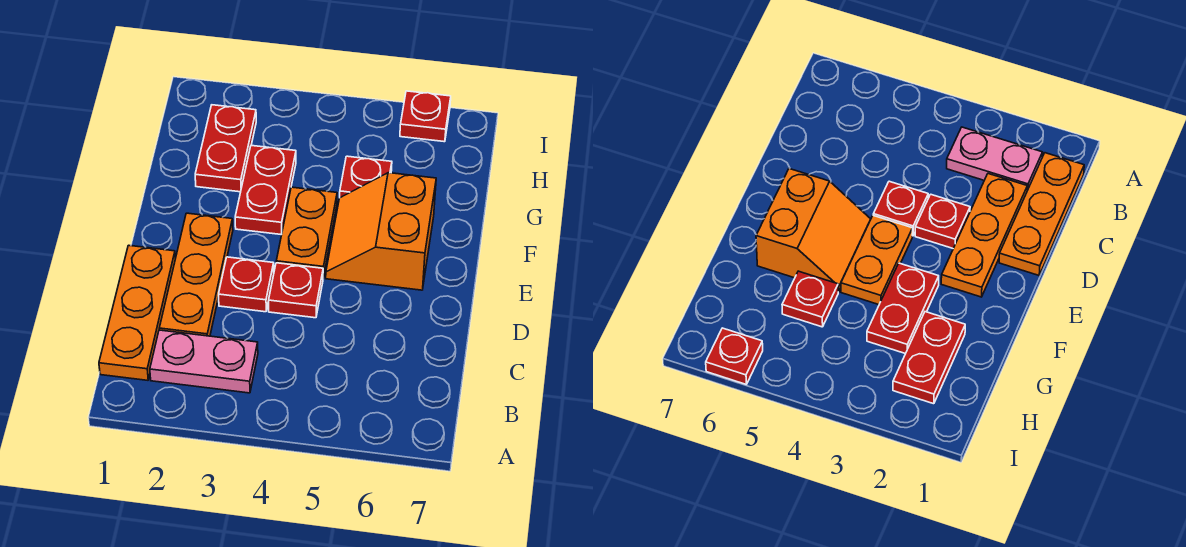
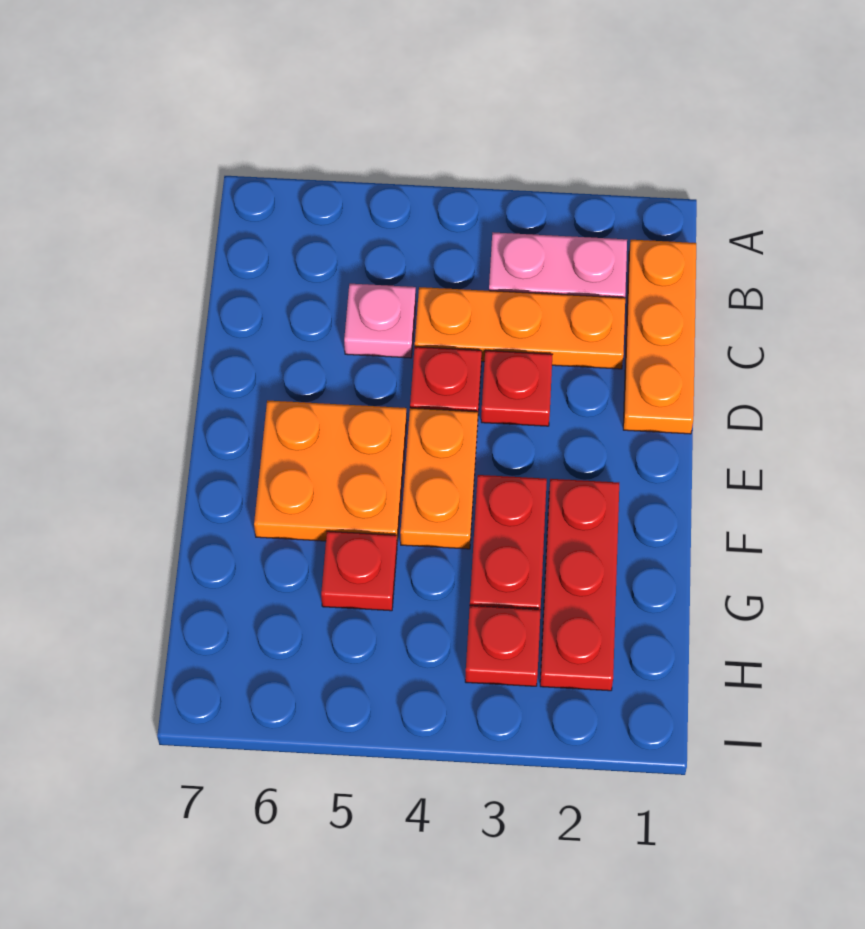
orange plate C2:E2 level 1 -> orange plate C2:C4 level 1
none -> pink plate C5 level 1
orange slope E5:F6 level 1 top 6 -> orange plate E5:F6 level 1
red plate G2:H2 level 1 -> red plate F2:H2 level 1
red plate I6 level 1 -> red plate H3 level 1

